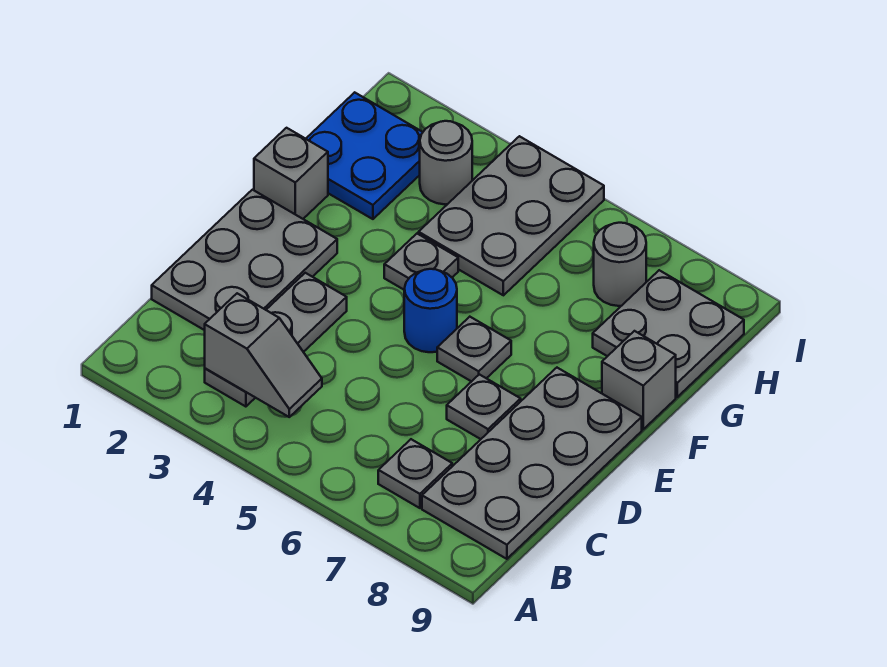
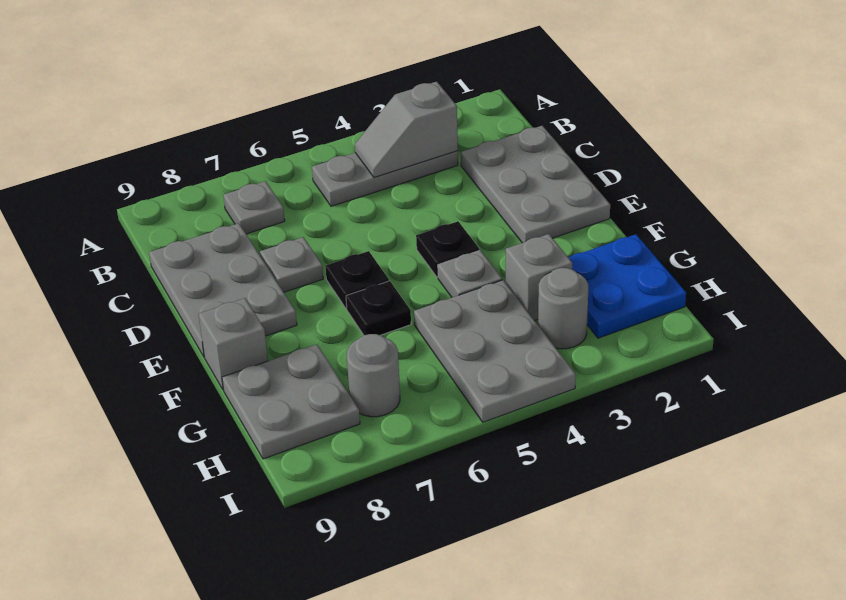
grey plate B3:D3 level 1 -> grey plate B3:B5 level 1
grey plate B8:E9 level 1 -> grey plate C8:E9 level 1
none -> black plate E4 level 1
blue round brick E5 level 1 -> none
grey plate E6 level 1 -> black plate E6 level 1
grey brick F1 level 1 -> grey brick G3 level 1
none -> black plate F6 level 1

